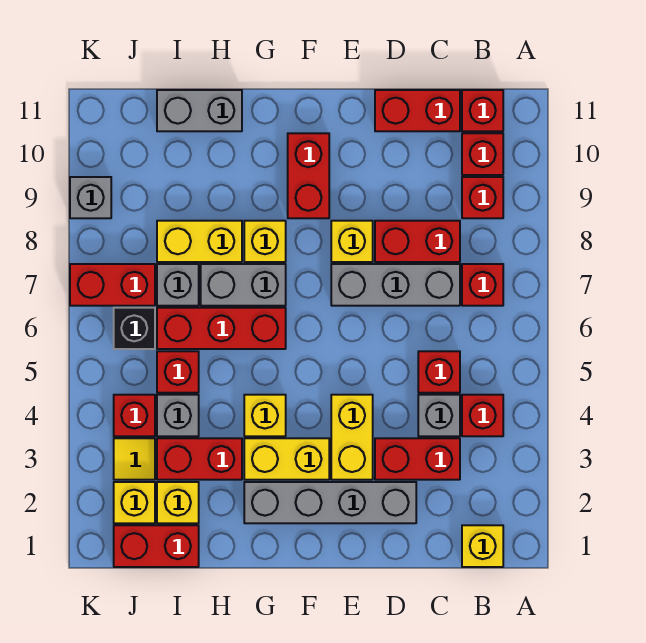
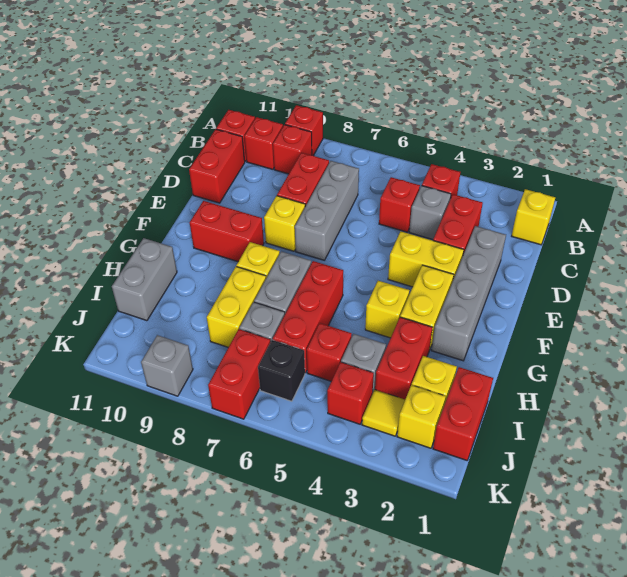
red brick B7 level 1 -> red brick A9 level 1

